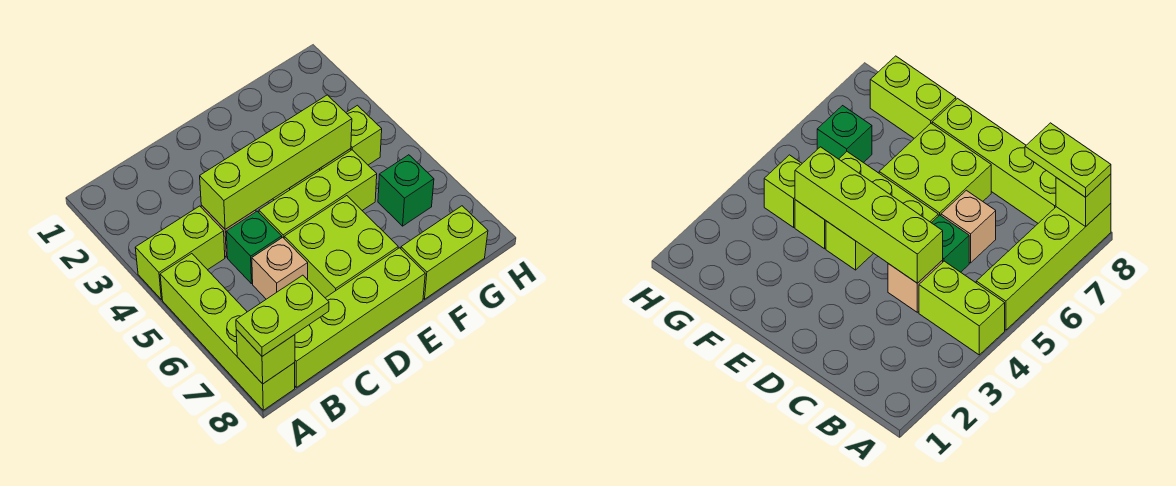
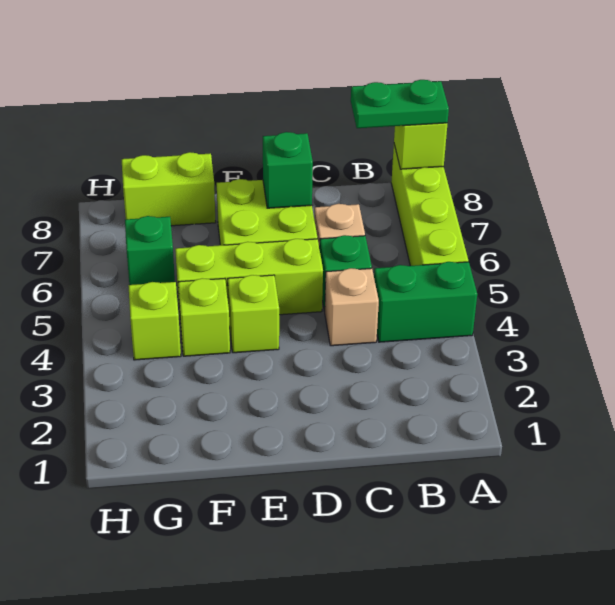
lime brick A4:B4 level 1 -> green brick A4:B4 level 1
lime plate A8:B8 level 3 -> green plate A8:B8 level 3
lime brick B8:E8 level 1 -> none
lime brick C4:F4 level 2 -> none
none -> green brick D7 level 2

